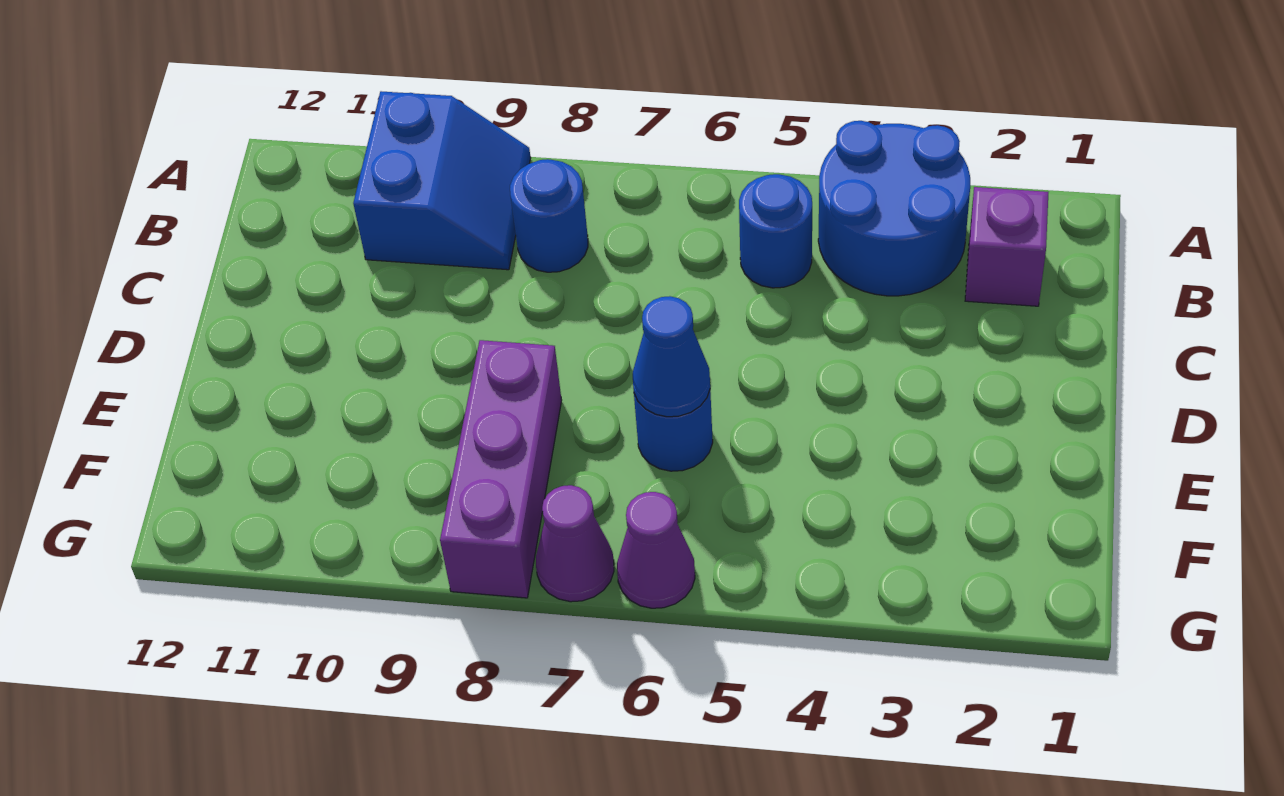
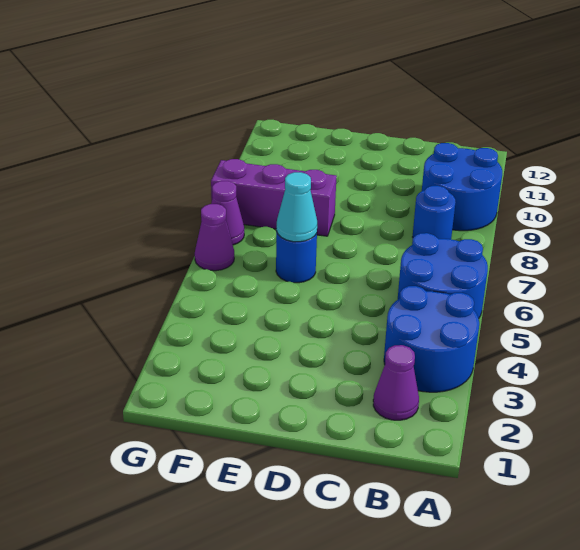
blue slope A9:B10 level 1 top 10 -> blue round brick A9:B10 level 1
purple brick B2 level 1 -> purple cone B2 level 1
blue round brick B5 level 1 -> blue round brick A5:B6 level 1
blue cone E6 level 2 -> cyan cone E6 level 2

